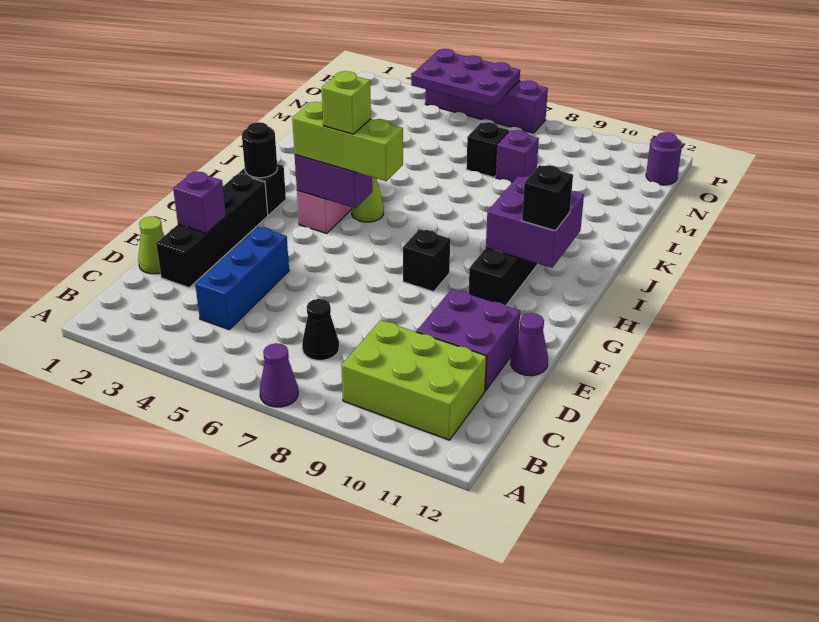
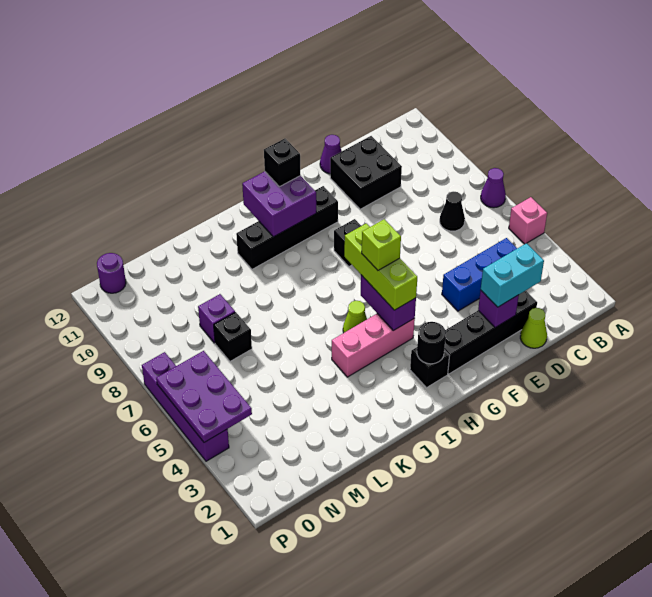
none -> pink brick A5 level 1
lime brick B9:C11 level 1 -> none
none -> cyan brick D2:E2 level 3
purple brick D10:E11 level 1 -> black brick D10:E11 level 1

